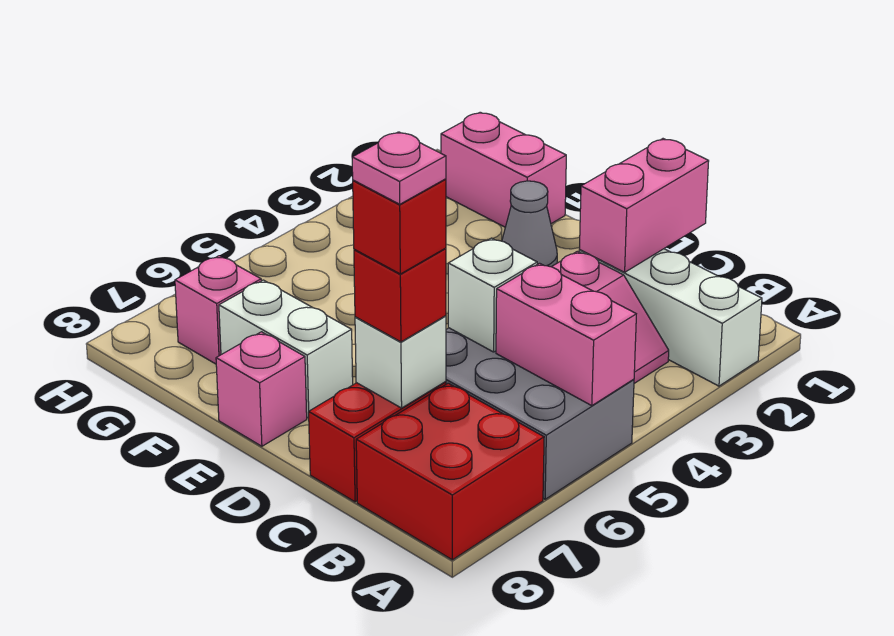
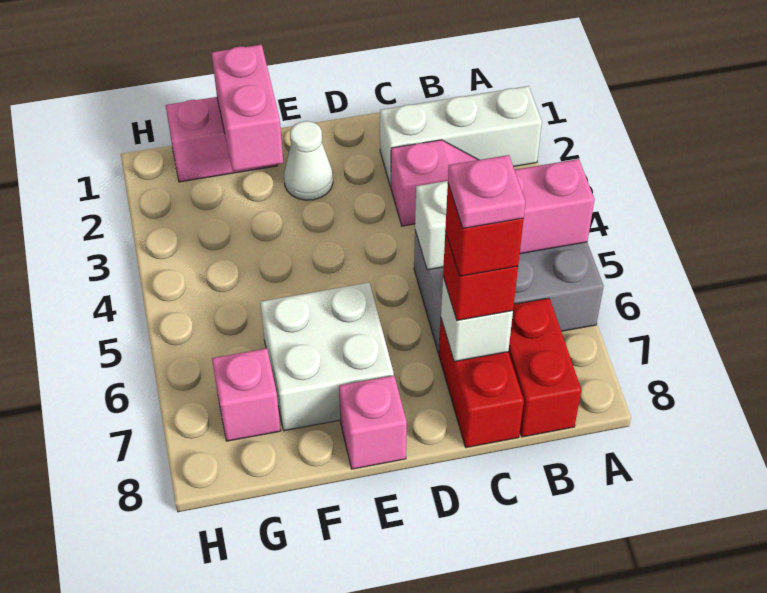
red brick A7:B8 level 1 -> red brick B7:B8 level 1
pink brick C1:C2 level 2 -> pink brick F1:F2 level 2
grey cone E2 level 1 -> white cone E2 level 1
white brick E7:F7 level 1 -> white brick E6:F7 level 1

